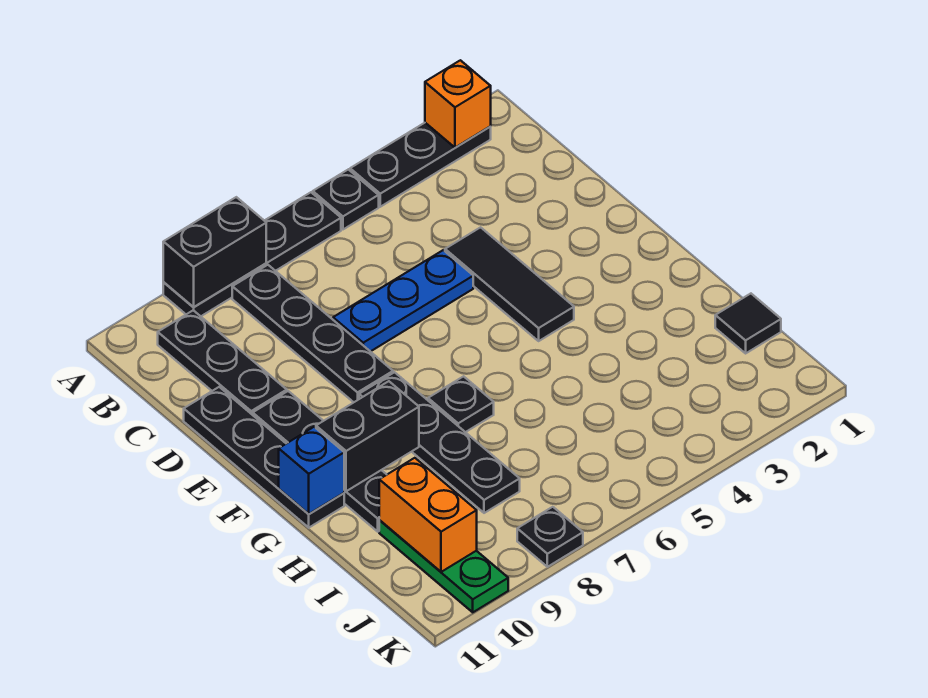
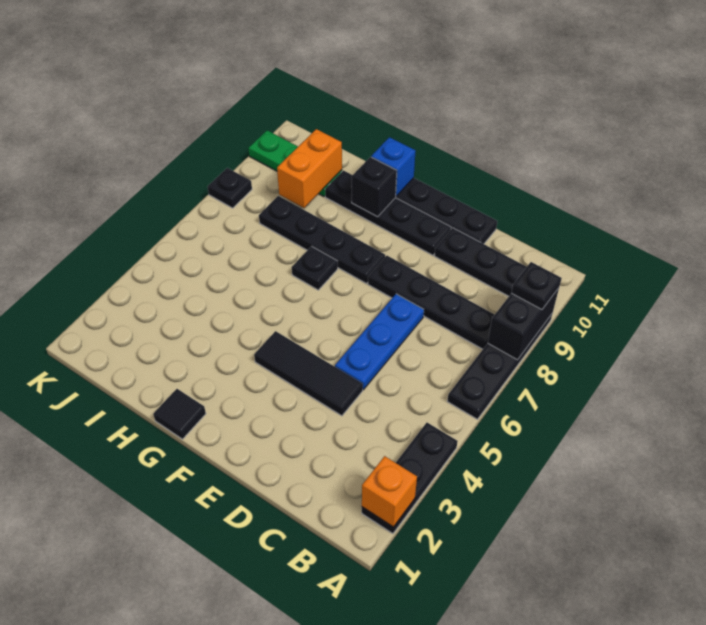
black plate A5 level 1 -> black plate A9 level 3
black brick G9:G10 level 2 -> black brick G10 level 2
black tile I1 level 1 -> black tile G1 level 1
orange brick I10:J10 level 2 -> orange brick I9:I10 level 2

